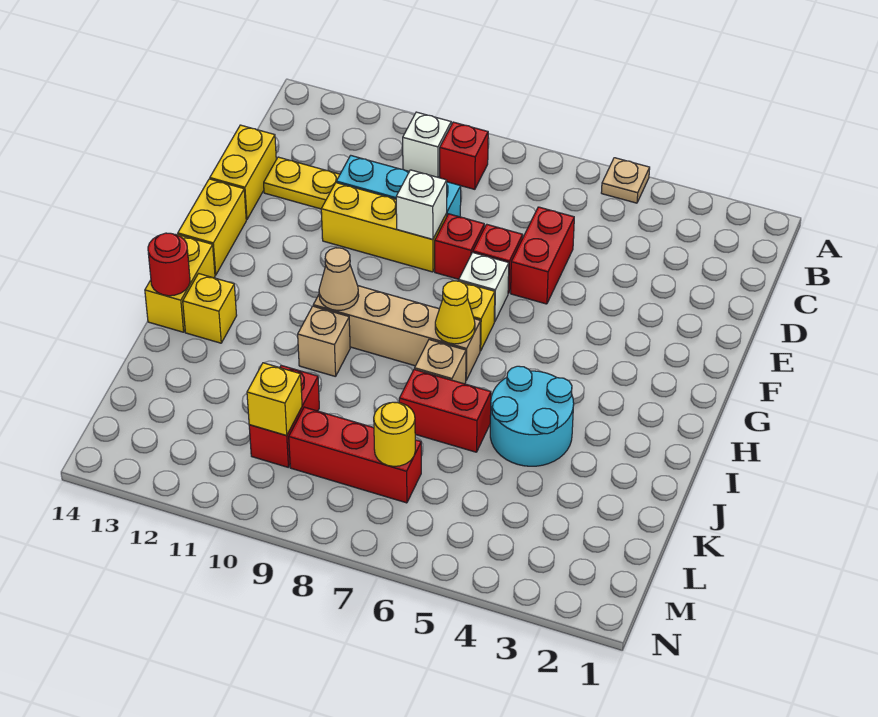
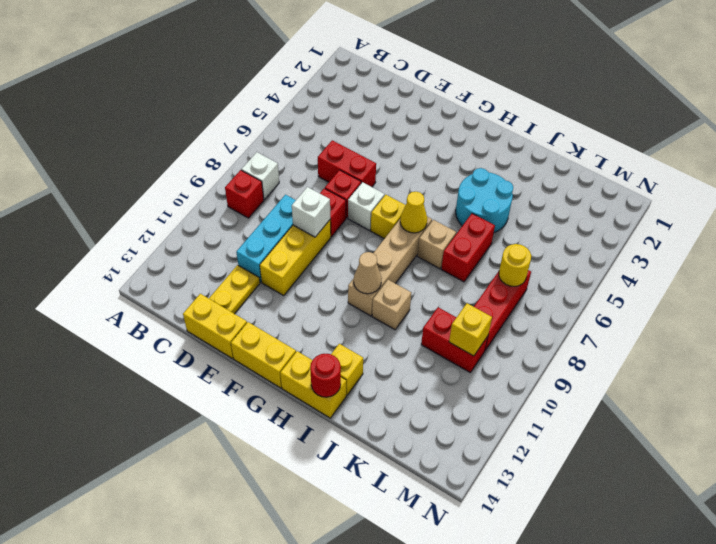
tan plate A5 level 1 -> none
white brick B10 level 1 -> white brick B8 level 1

